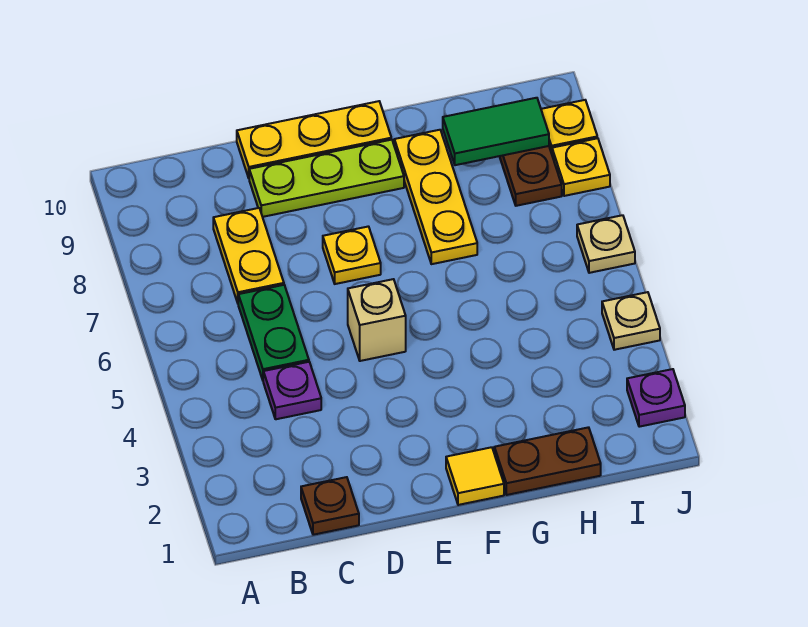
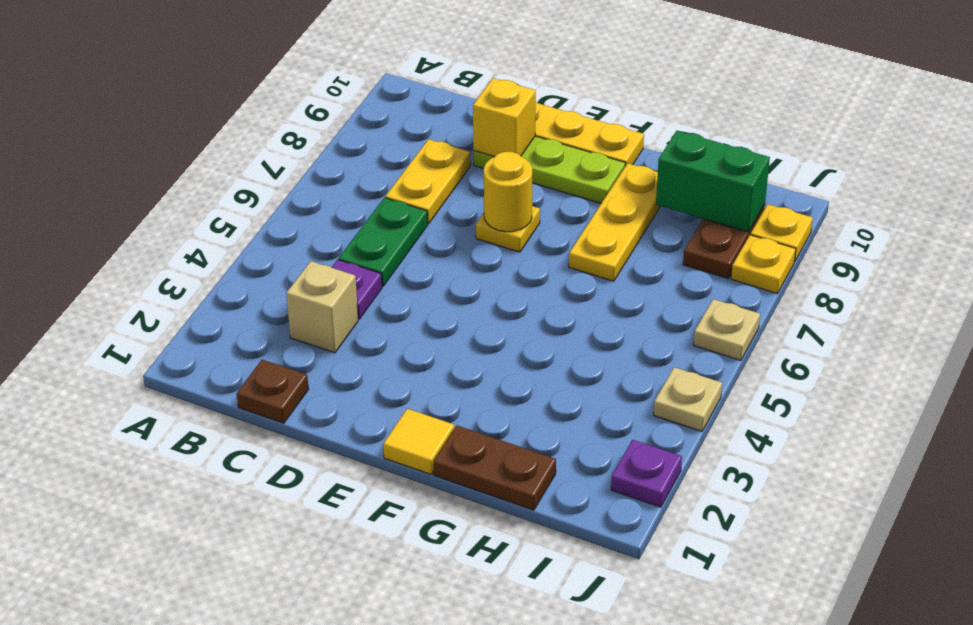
none -> yellow brick D9 level 2
tan brick E5 level 1 -> tan brick C3 level 1
none -> yellow round brick E7 level 2
green tile H9:I9 level 2 -> green brick H9:I9 level 2

